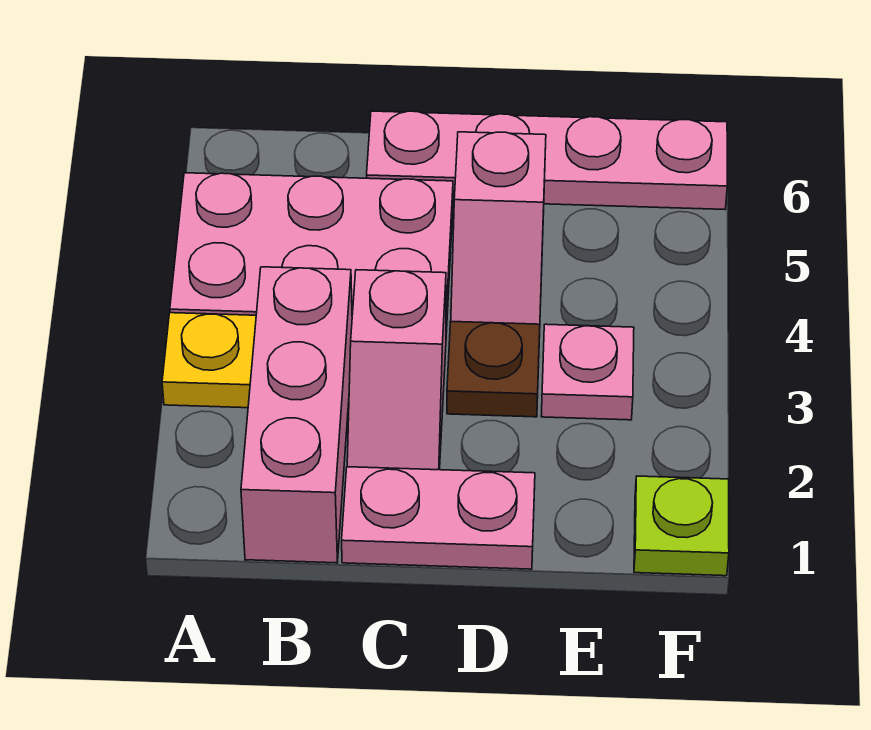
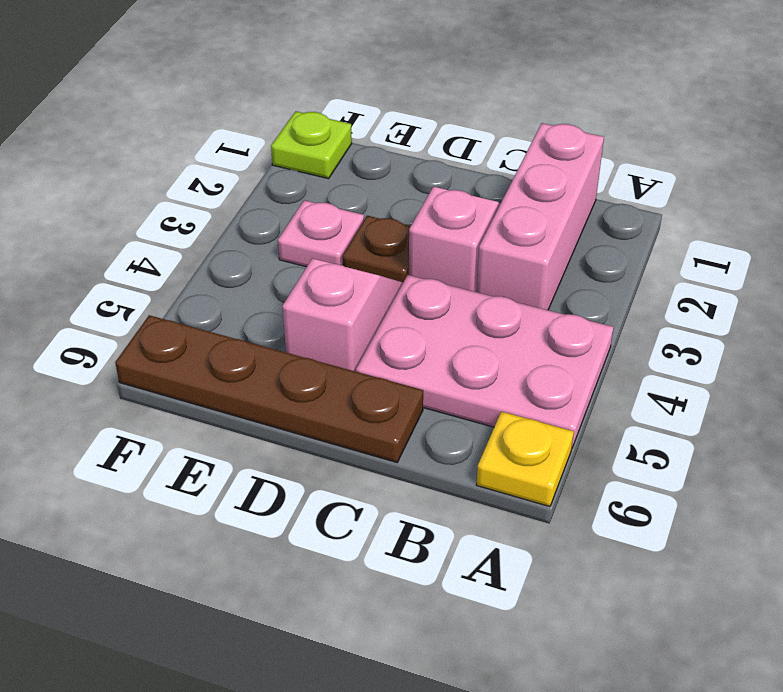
yellow plate A3 level 1 -> yellow plate A6 level 1
pink plate C1:D1 level 1 -> none
pink plate C6:F6 level 1 -> brown plate C6:F6 level 1

